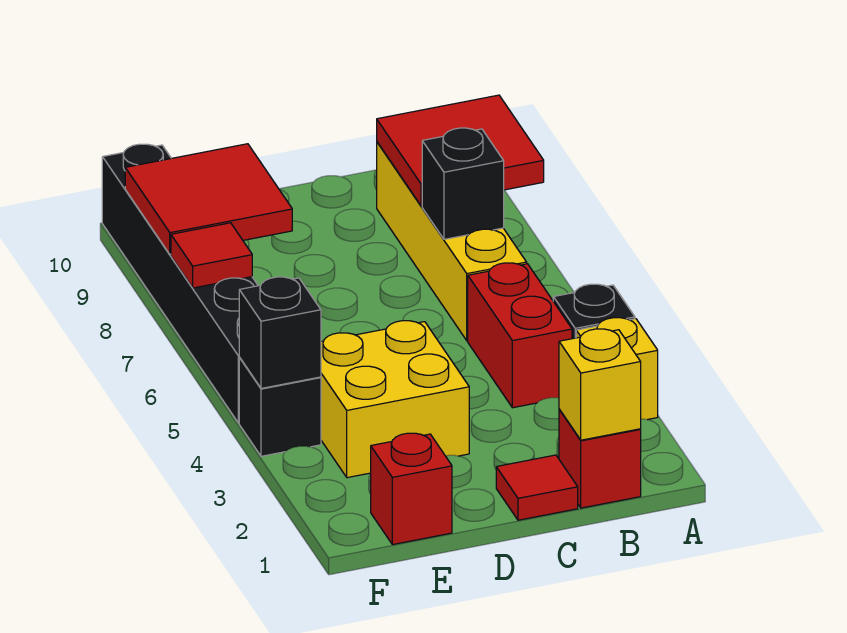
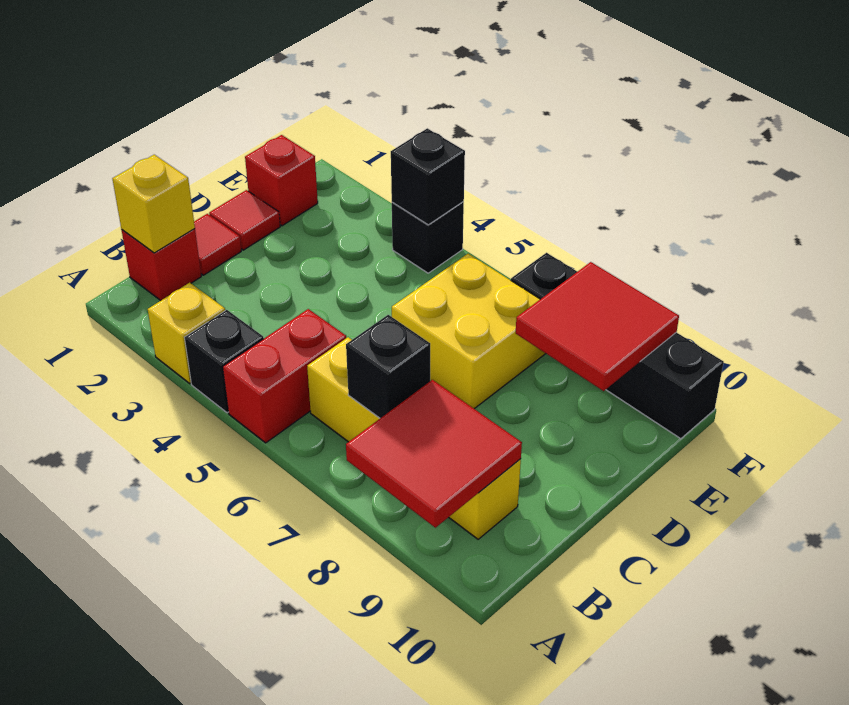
red brick B4:B5 level 1 -> red brick A5:B5 level 1
yellow brick D3:E4 level 1 -> yellow brick D6:E7 level 1
black brick F5:F10 level 1 -> black brick F7:F10 level 1
red tile F7 level 2 -> red tile D1 level 1

